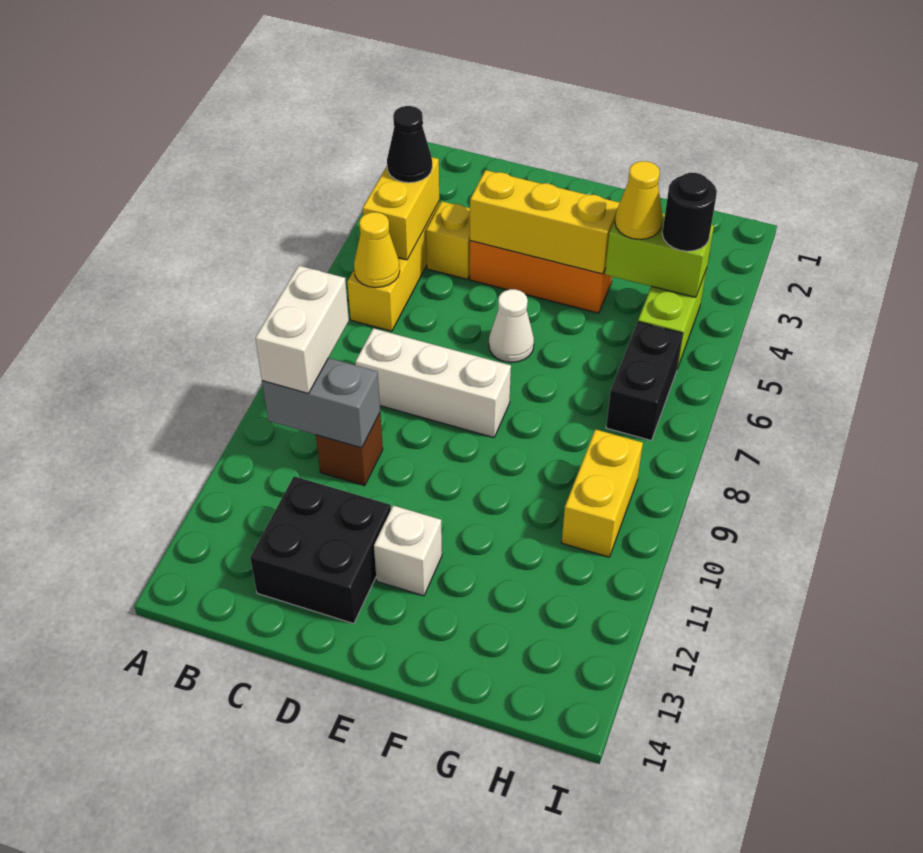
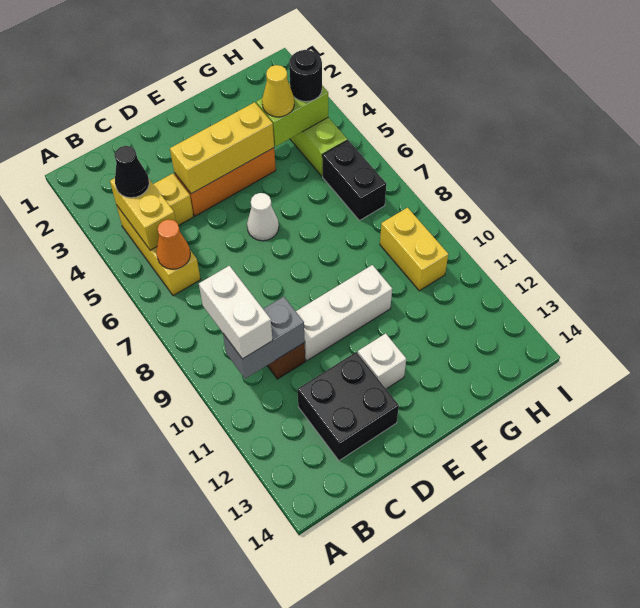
yellow cone B6 level 2 -> orange cone B6 level 2
white brick C8:E8 level 1 -> white brick D10:F10 level 1

